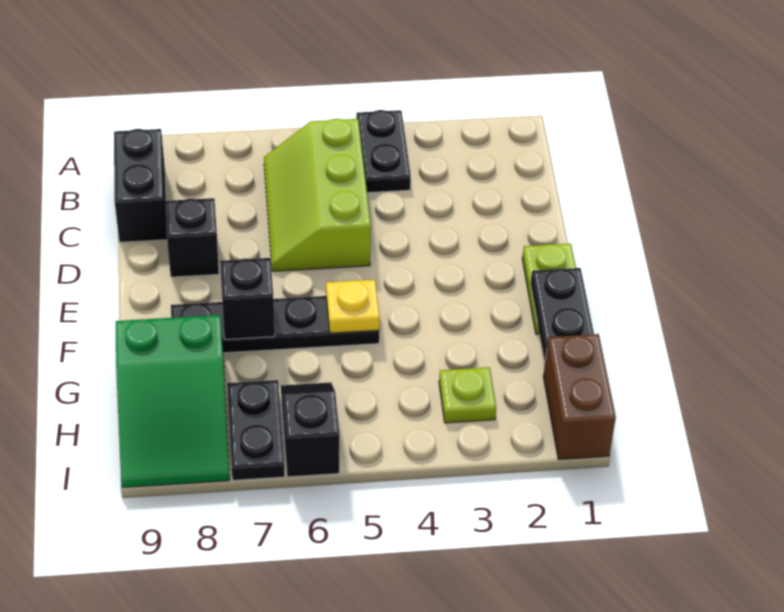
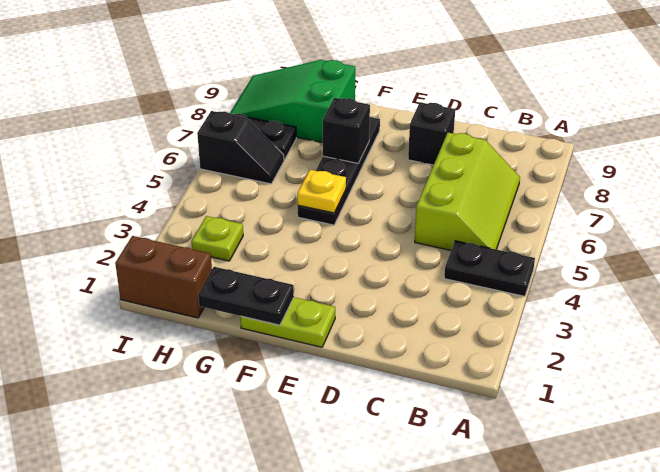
lime slope B5:D6 level 1 top 5 -> lime slope B5:C7 level 1 top C
black brick B9:C9 level 1 -> none

